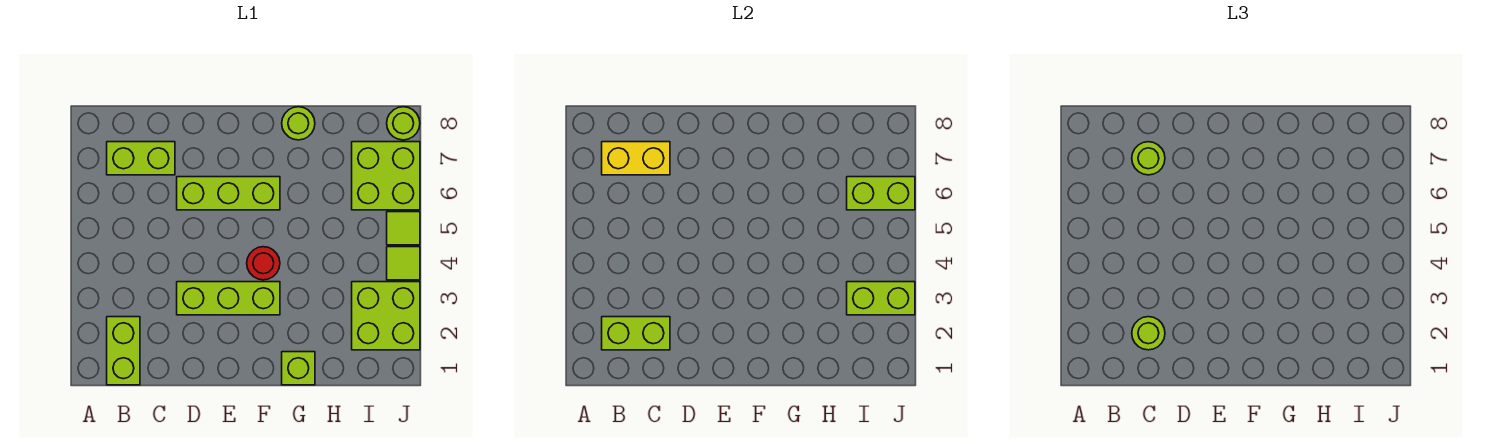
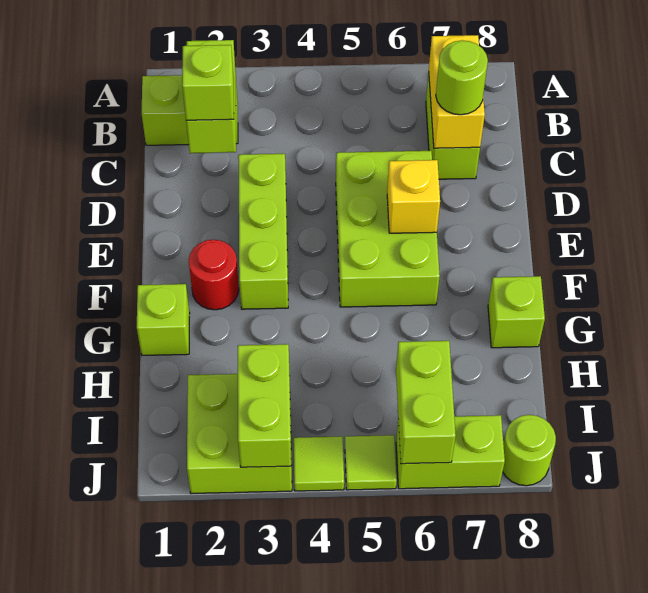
lime round brick C2 level 3 -> lime brick C2 level 3
lime brick D6:F6 level 1 -> lime brick D5:F6 level 1
none -> yellow brick E6 level 2
red round brick F4 level 1 -> red round brick F2 level 1
lime round brick G8 level 1 -> lime brick G8 level 1
lime brick I6:J7 level 1 -> lime brick J6:J7 level 1

